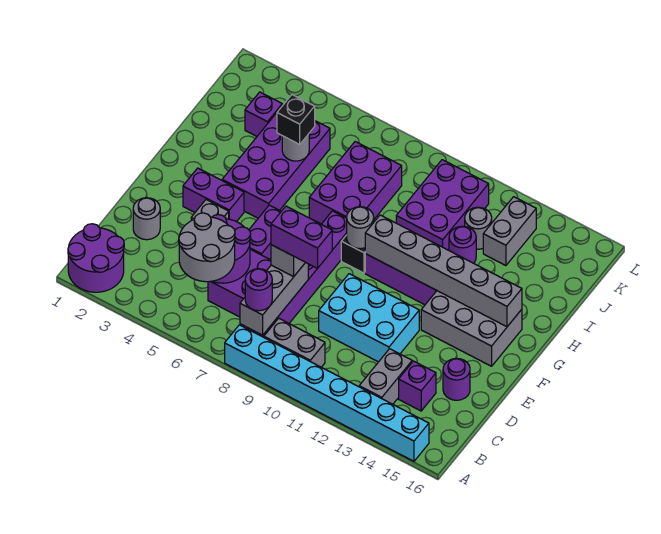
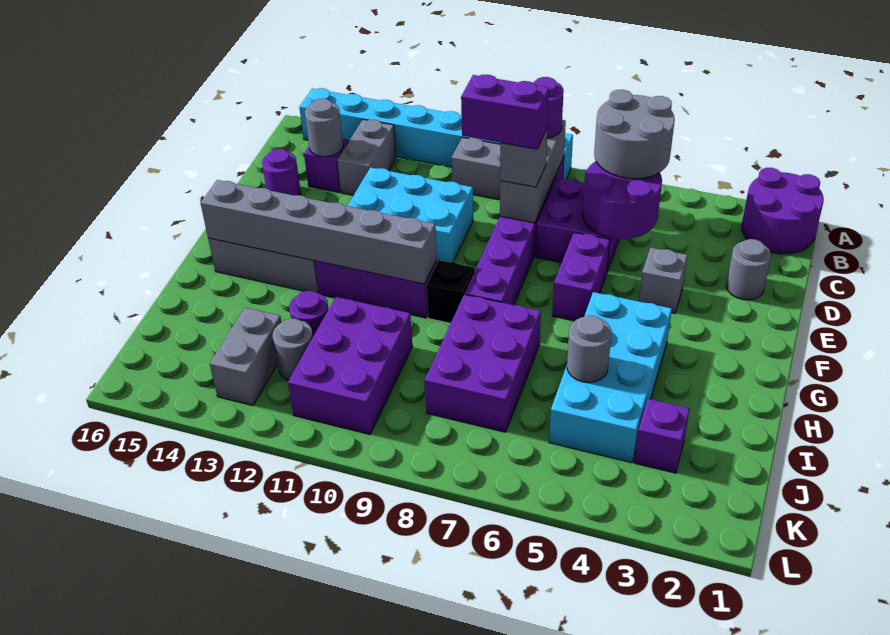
purple brick F3:F4 level 1 -> none
purple brick G4:J5 level 1 -> cyan brick G4:J5 level 1
grey round brick G9 level 2 -> grey round brick C14 level 2
black brick I5 level 3 -> none

